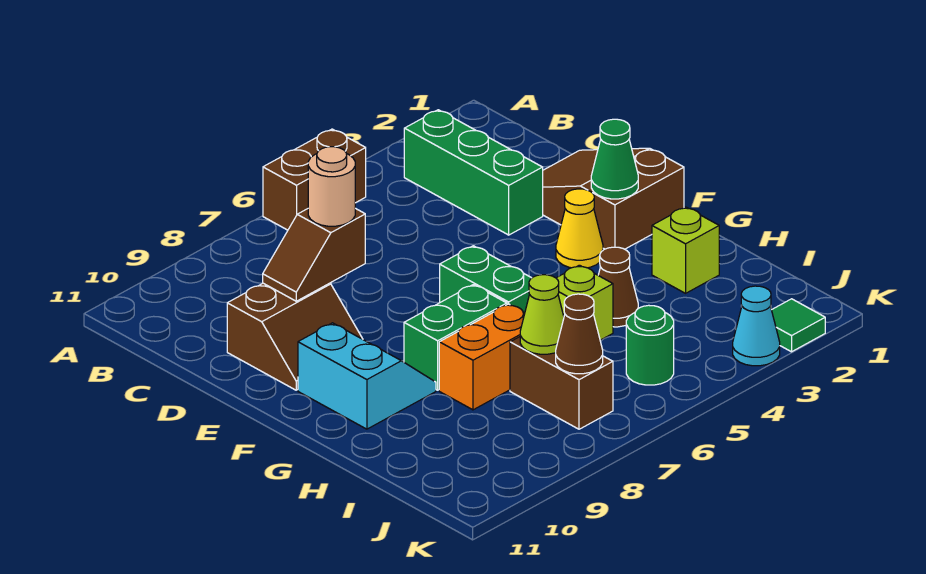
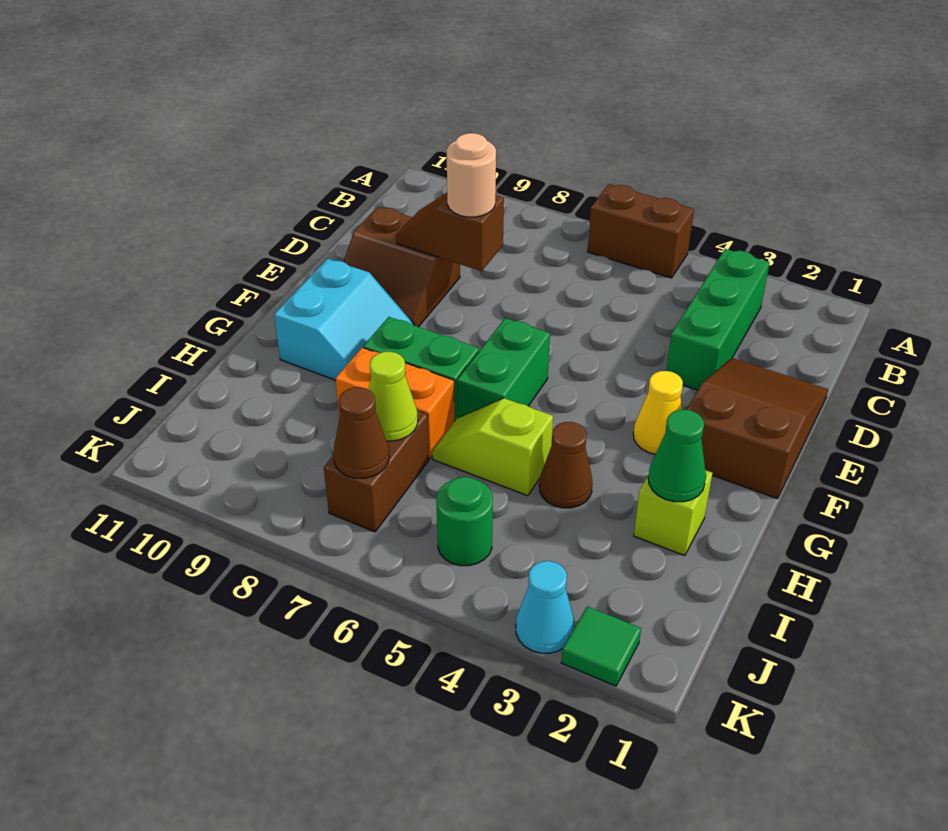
green cone F2 level 2 -> green cone H2 level 2

